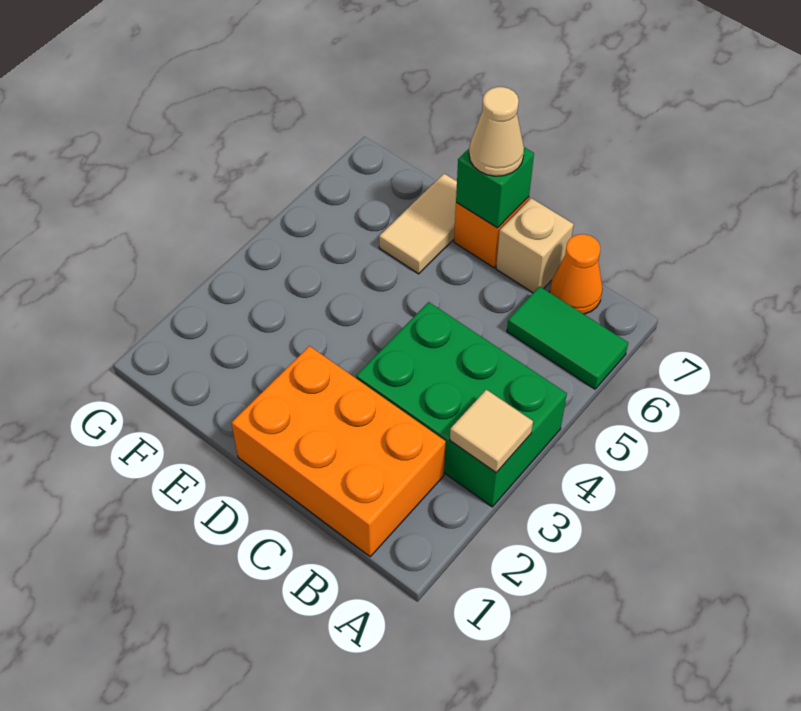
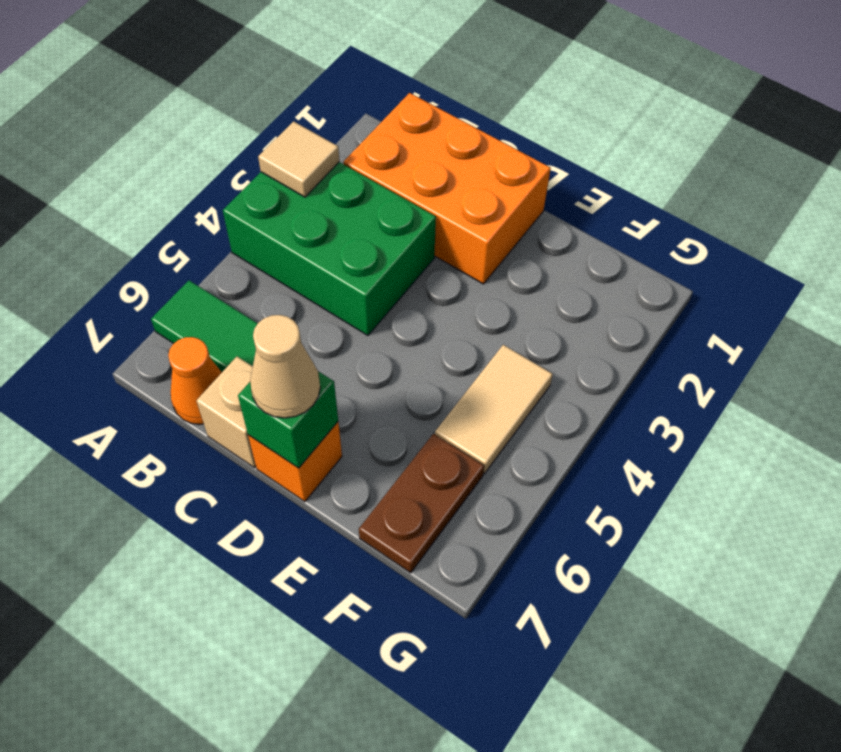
tan tile E6:E7 level 1 -> tan tile F4:F5 level 1
none -> brown plate F6:F7 level 1

